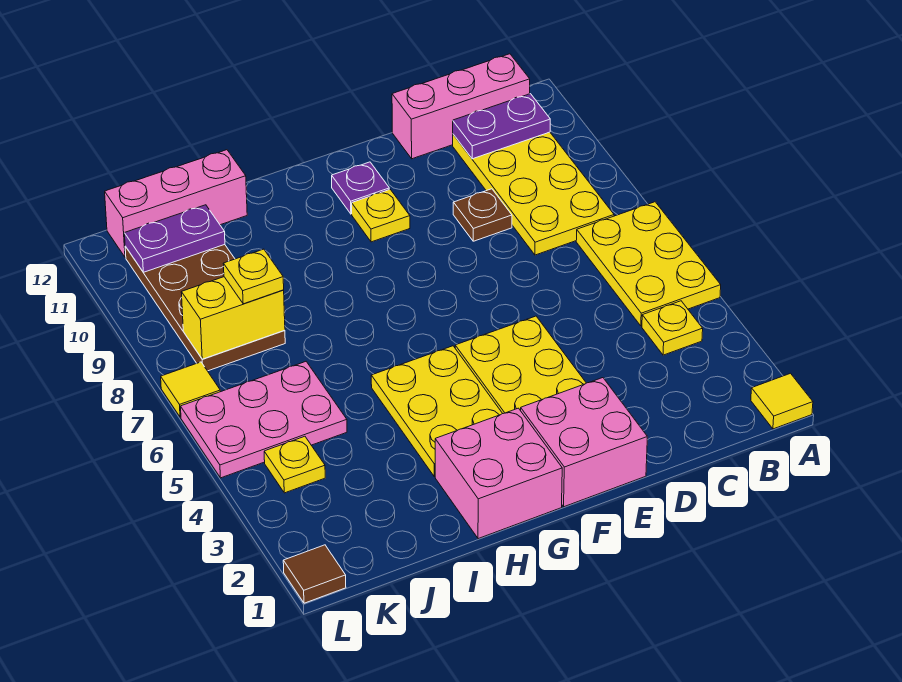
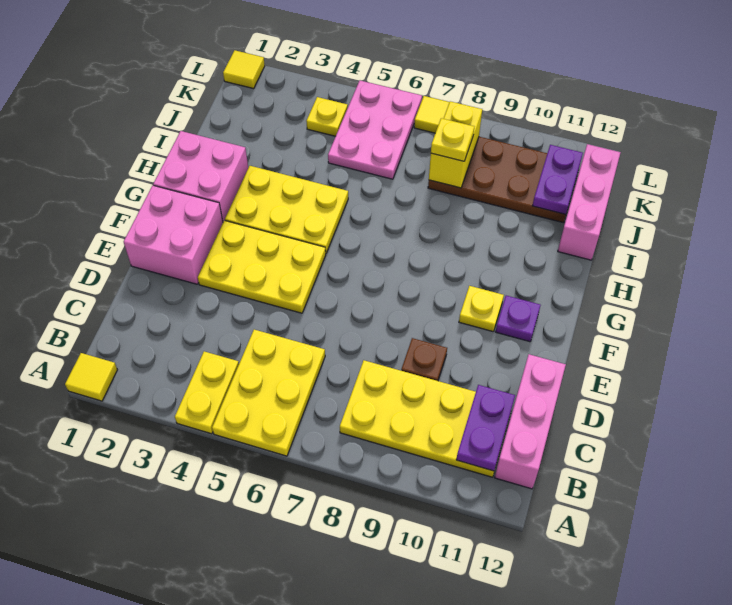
yellow plate A5:B7 level 1 -> yellow plate A5:C6 level 1
yellow plate B4 level 1 -> yellow plate A4:B4 level 1
brown tile L1 level 1 -> yellow tile L1 level 1

